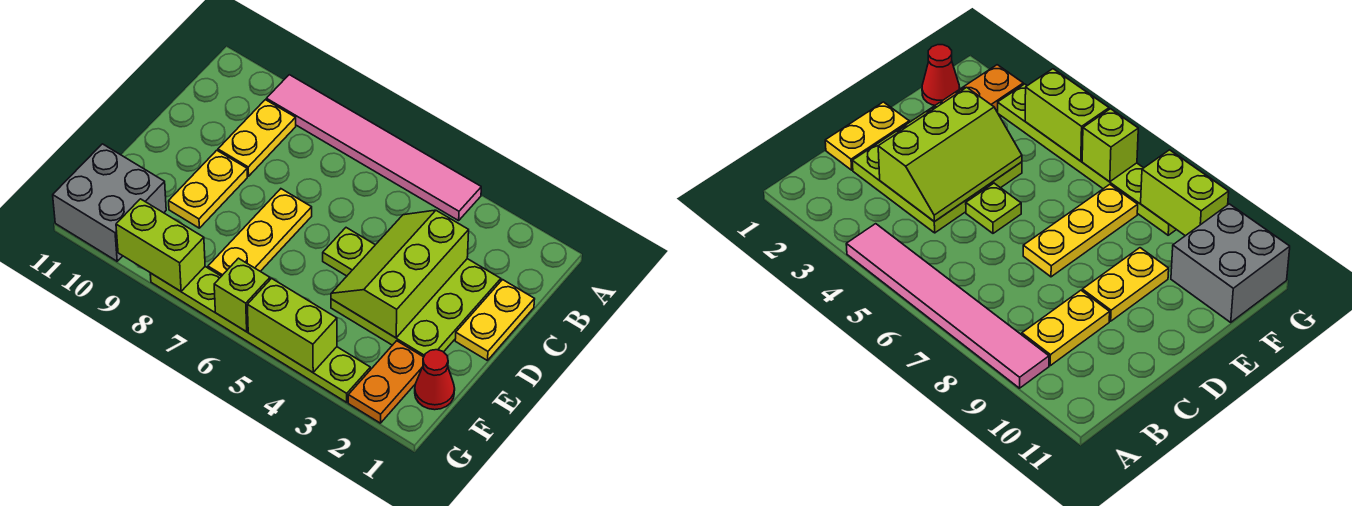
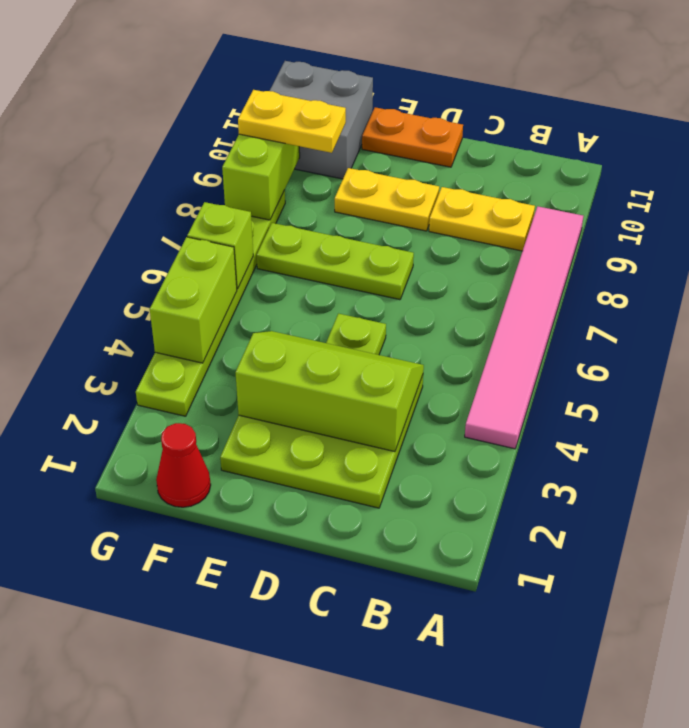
yellow plate C1:D1 level 1 -> yellow plate F9:G9 level 3
yellow plate D7:F7 level 1 -> lime plate D7:F7 level 1
orange plate F2:G2 level 1 -> orange plate D11:E11 level 1

